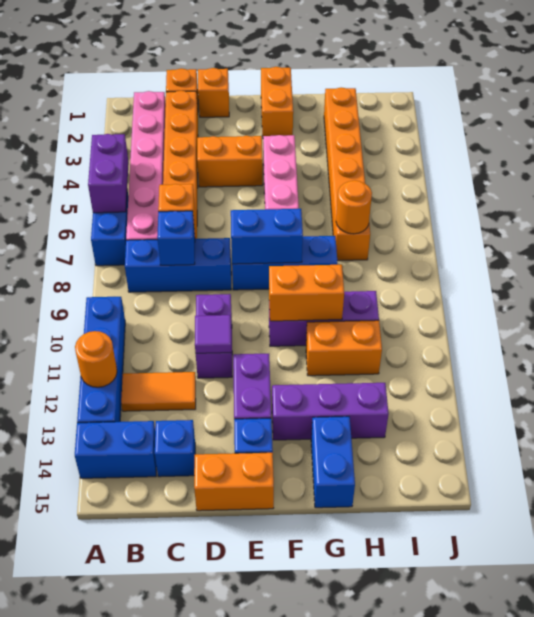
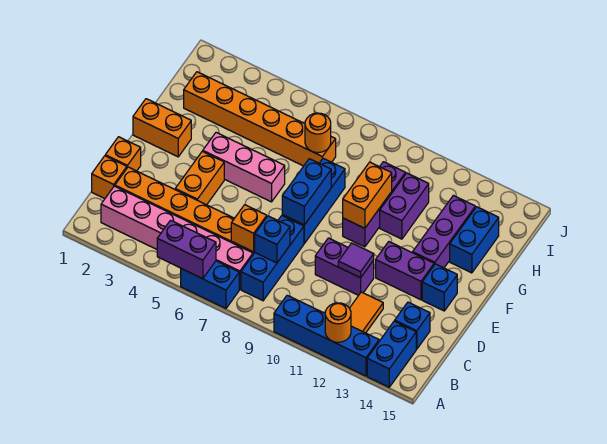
orange brick D15:E15 level 1 -> none
orange brick G11:H11 level 1 -> purple brick G11:H11 level 1
blue brick G14:G15 level 1 -> blue brick G14:H14 level 1

